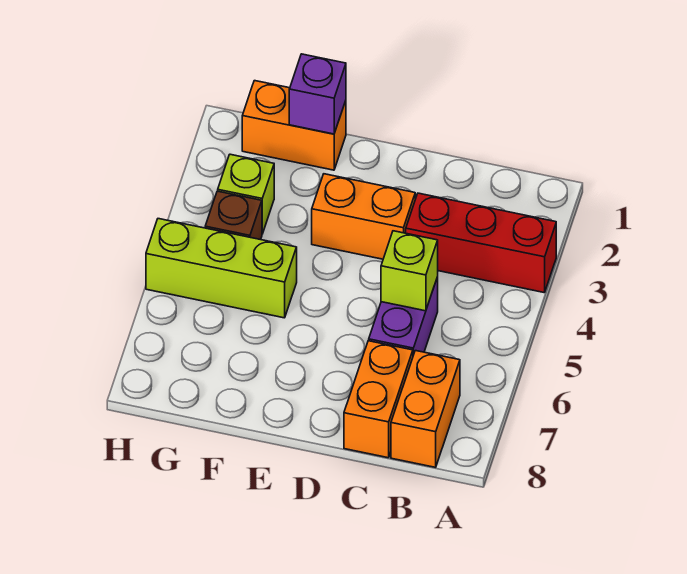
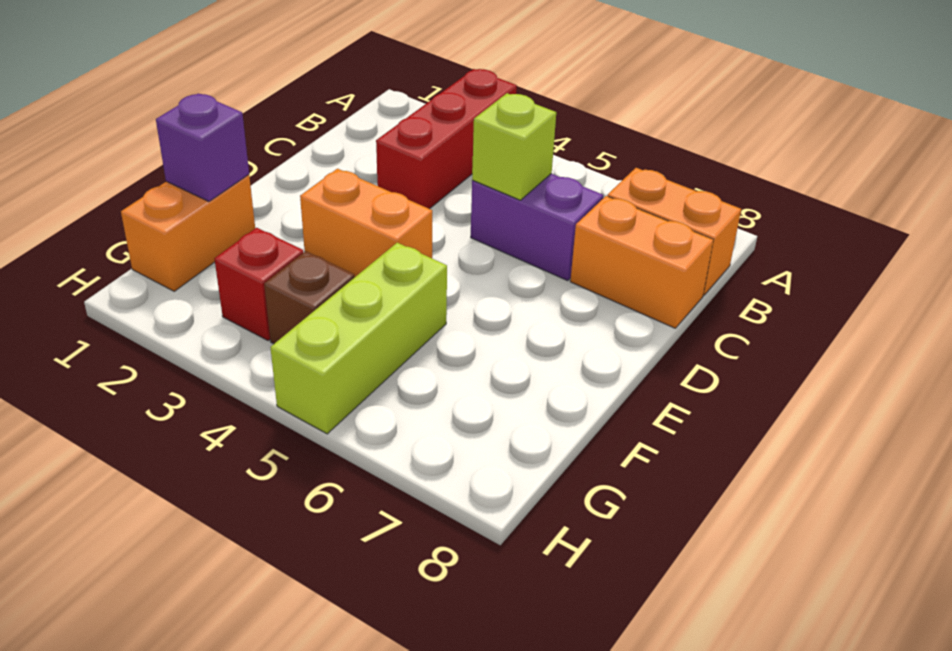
orange brick D3:E3 level 1 -> orange brick E3:E4 level 1
lime brick G3 level 1 -> red brick G3 level 1

